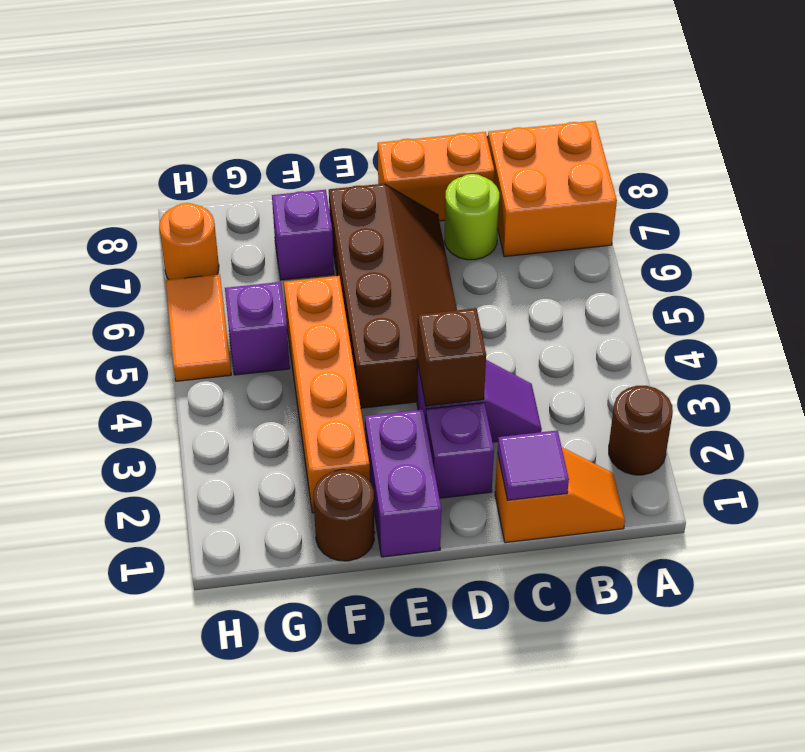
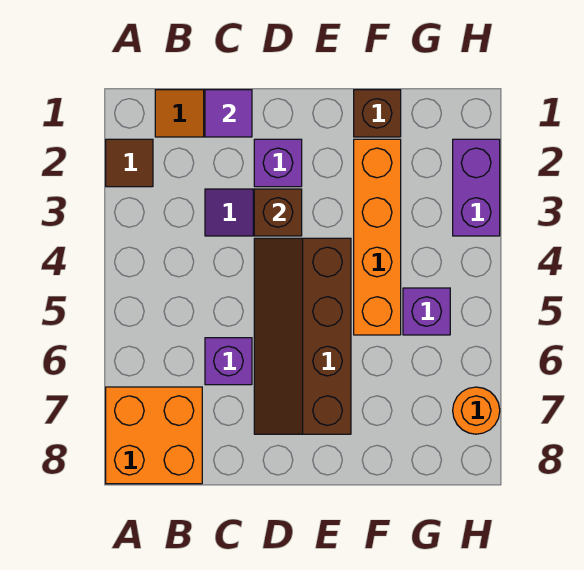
brown round brick A2 level 1 -> brown tile A2 level 1
lime round brick C7 level 1 -> none
orange brick C8:D8 level 1 -> none
purple brick E1:E2 level 1 -> purple brick H2:H3 level 1
brown round brick F1 level 1 -> brown brick F1 level 1
purple brick F7 level 1 -> purple brick C6 level 1
orange tile H5:H6 level 1 -> none

